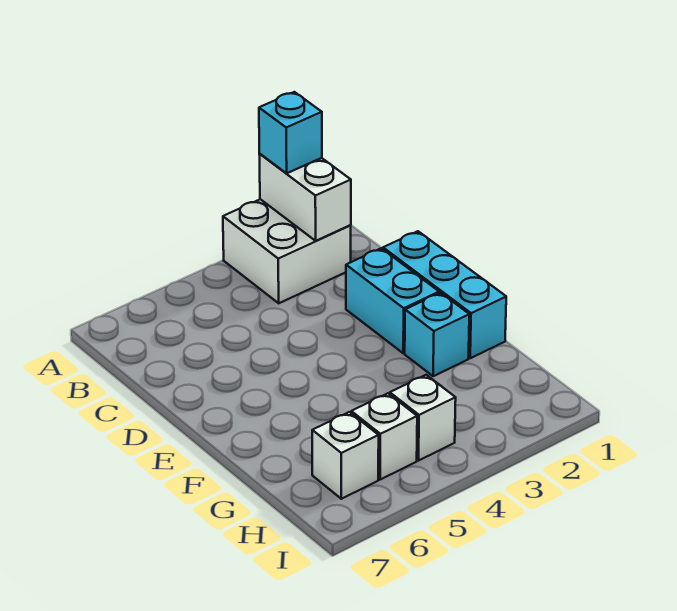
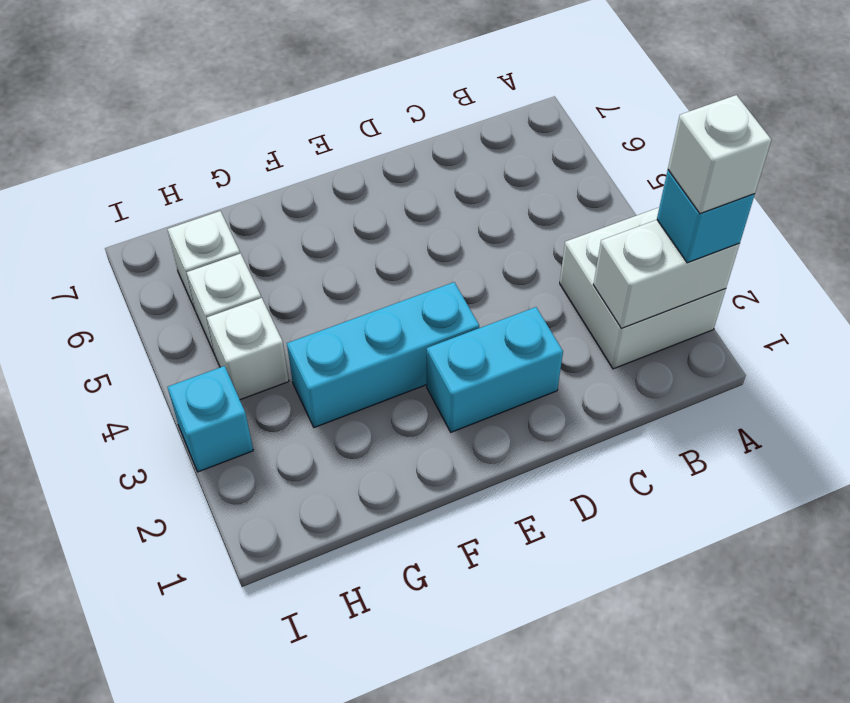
none -> white brick A2 level 4
cyan brick D1:F1 level 1 -> cyan brick E3:G3 level 1
cyan brick F2 level 1 -> cyan brick I3 level 1

